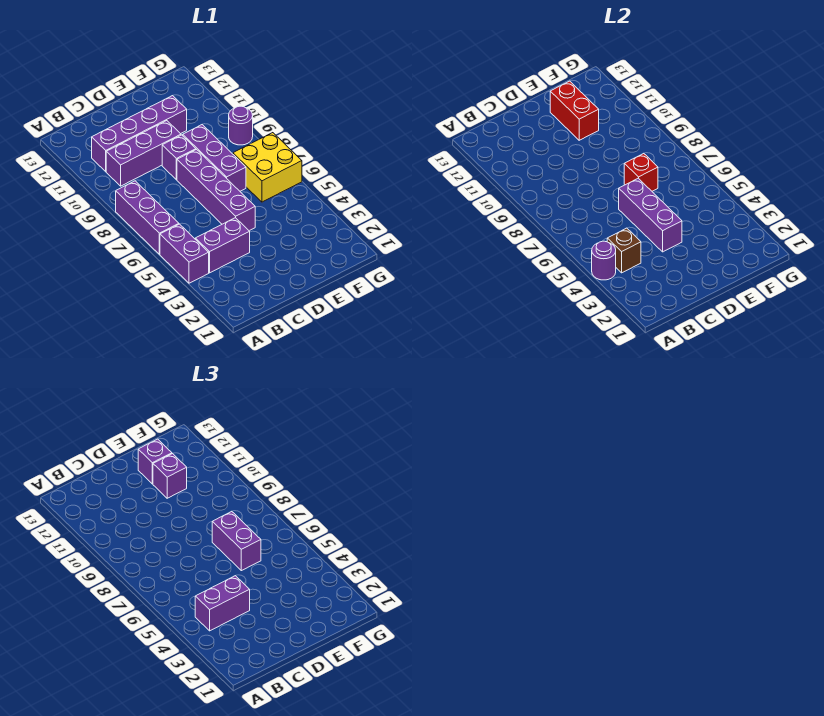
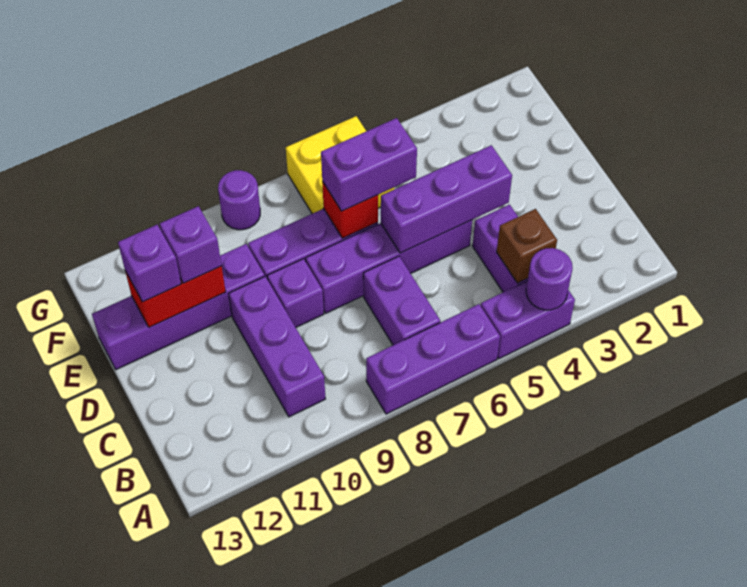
purple brick B4:C4 level 3 -> purple brick B7:C7 level 1
purple brick B11:E11 level 1 -> purple brick E10:E13 level 1

